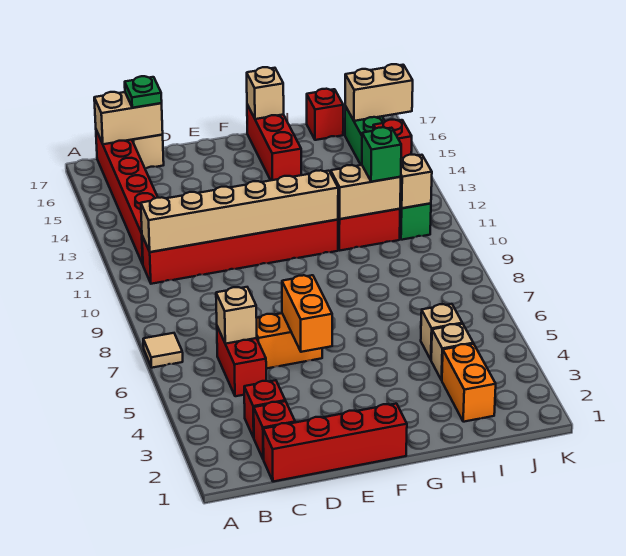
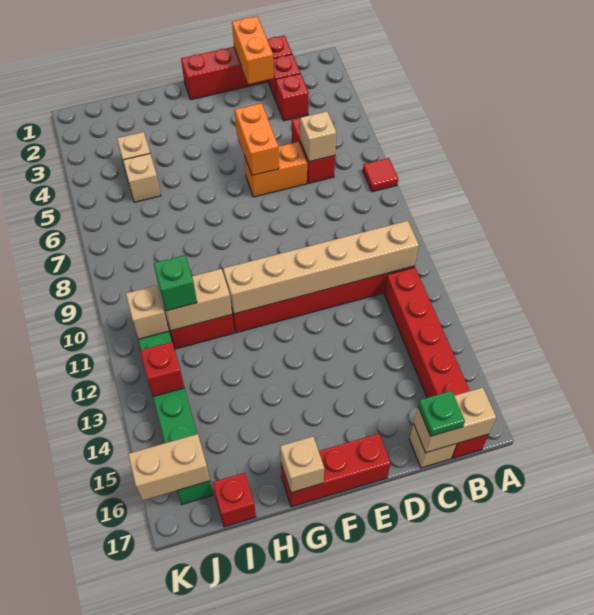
tan tile A7 level 1 -> red tile A7 level 1
red brick G15:G17 level 1 -> red brick E17:G17 level 1
orange brick I2:I3 level 1 -> orange brick D1:D2 level 2

